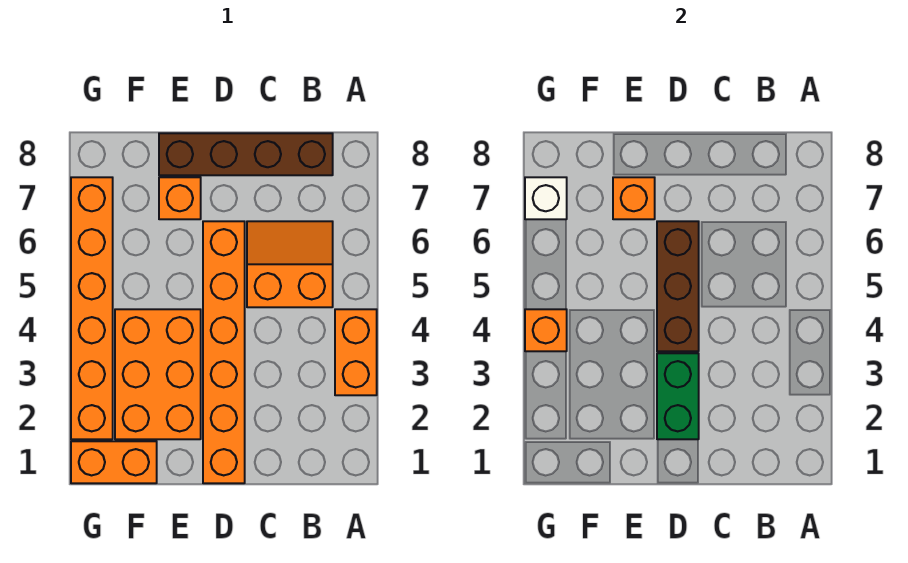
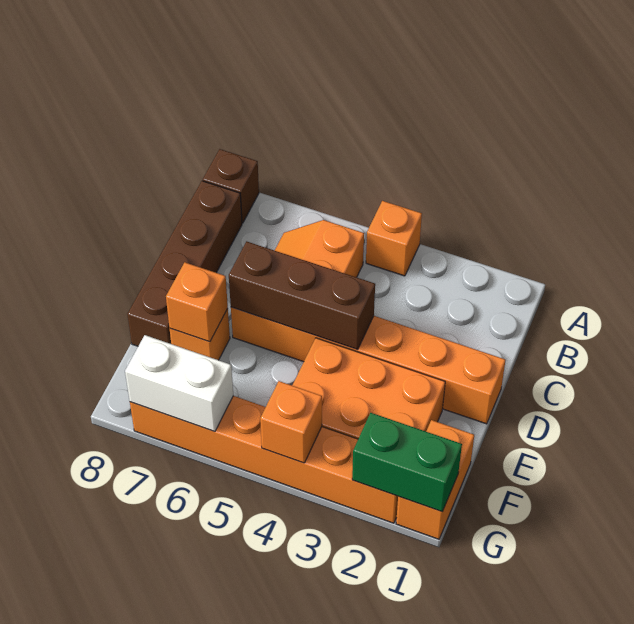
orange brick A3:A4 level 1 -> orange brick A4 level 1
none -> brown brick A8 level 1
green brick D2:D3 level 2 -> green brick G1:G2 level 2
white brick G7 level 2 -> white brick G6:G7 level 2

